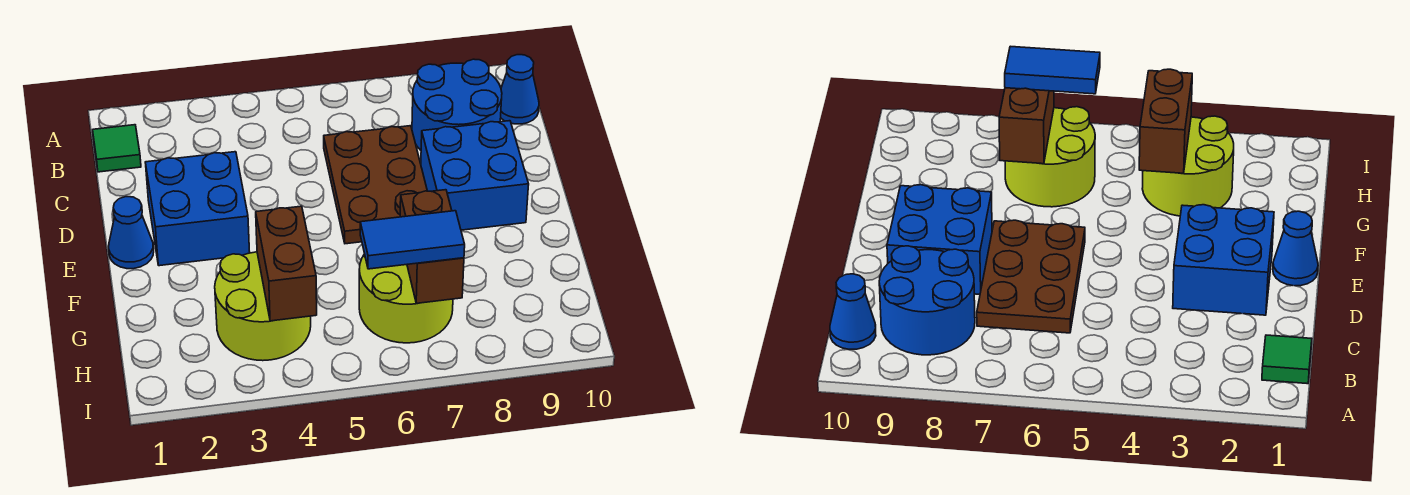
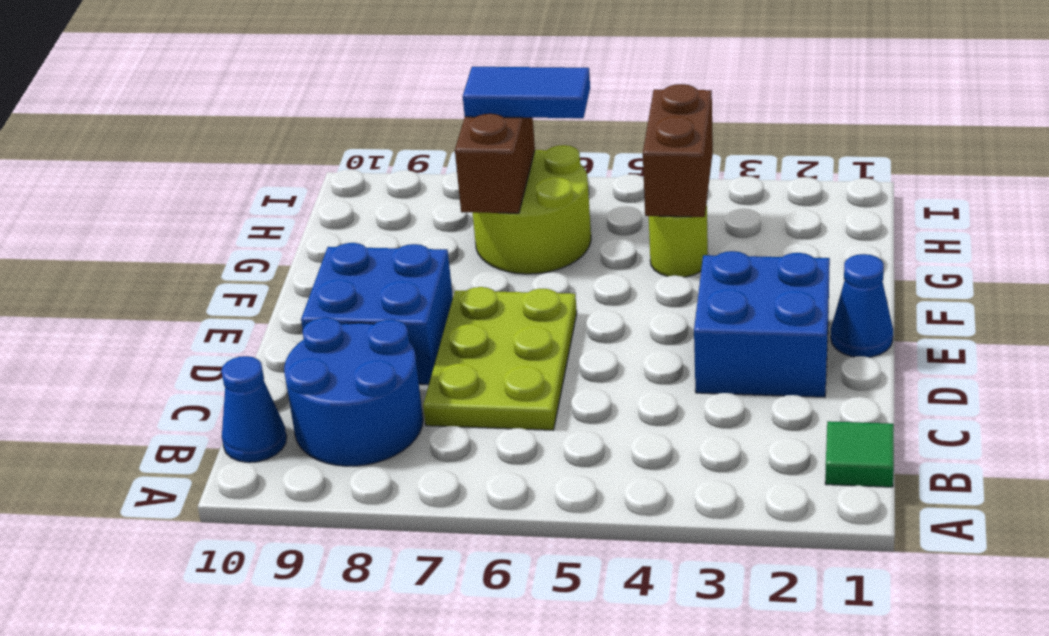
brown plate C6:E7 level 1 -> lime plate C6:E7 level 1
lime round brick G3:H4 level 1 -> lime round brick G4 level 1

